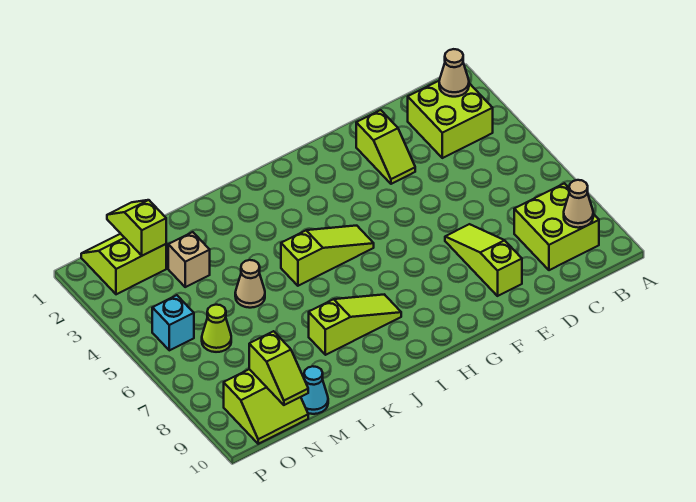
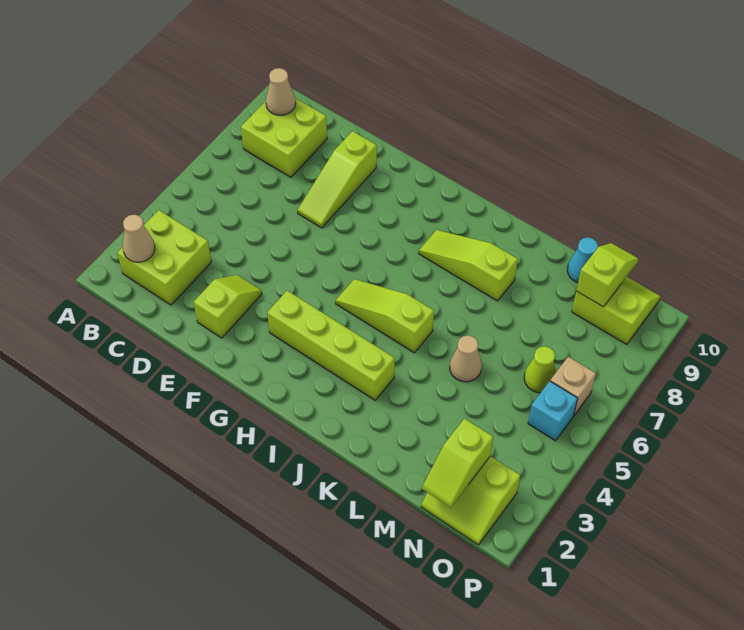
none -> lime brick G3:J3 level 1
tan brick M3 level 1 -> tan brick O6 level 1

